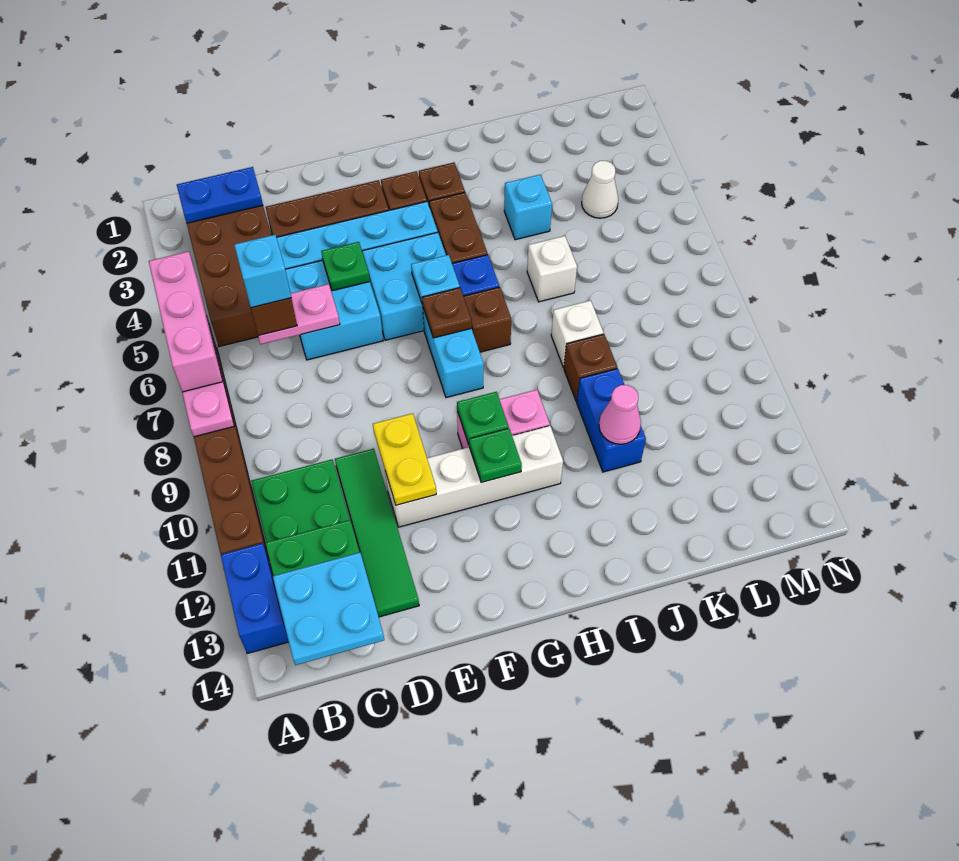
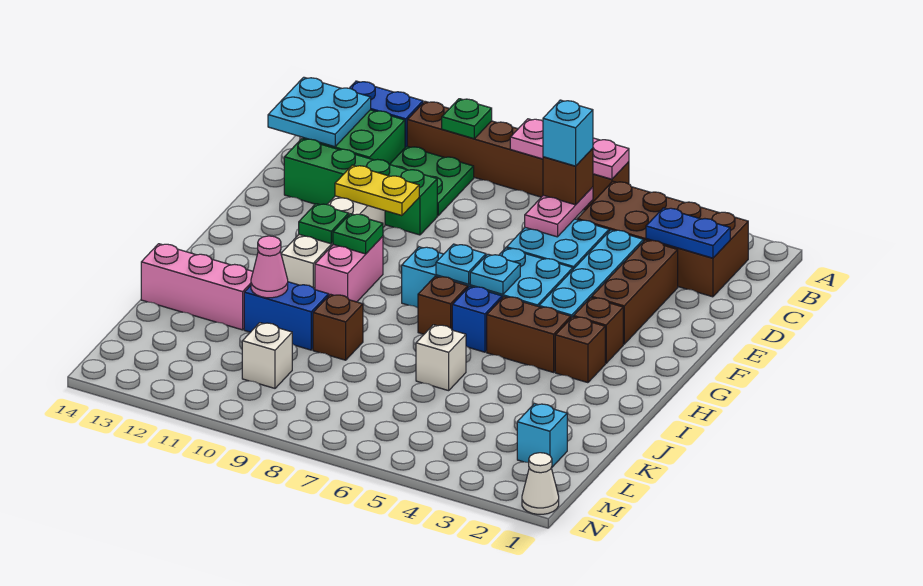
pink brick A5:A7 level 3 -> pink brick J12:J14 level 1
blue plate B2:C2 level 2 -> blue plate C2:C3 level 2
green tile D10:D13 level 1 -> green brick D10:D13 level 1
green plate E5 level 2 -> green plate A10 level 2
brown plate G7 level 2 -> cyan plate G7 level 2
cyan brick J4 level 1 -> cyan brick L2 level 1
white brick J8 level 1 -> white brick L10 level 1
white cone L4 level 1 -> white cone N1 level 1

